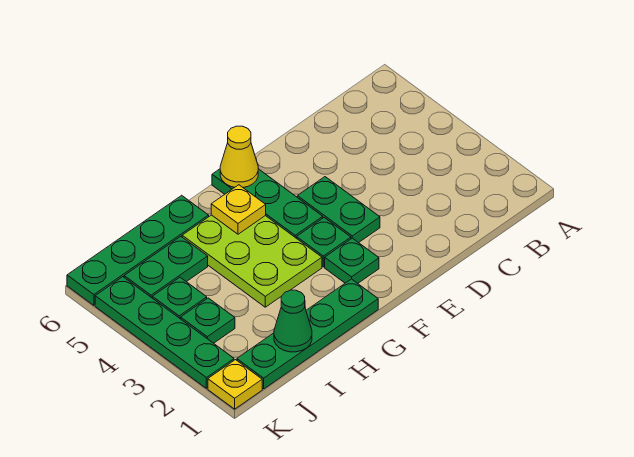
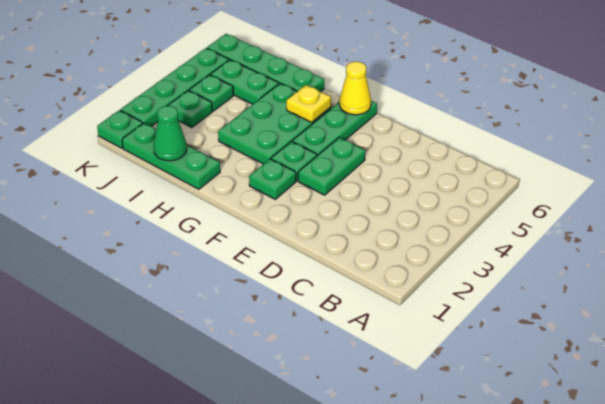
green plate G1:J1 level 1 -> green plate H1:J1 level 1
lime plate G3:H5 level 1 -> green plate G3:H5 level 1
yellow plate K1 level 1 -> green plate K1 level 1

